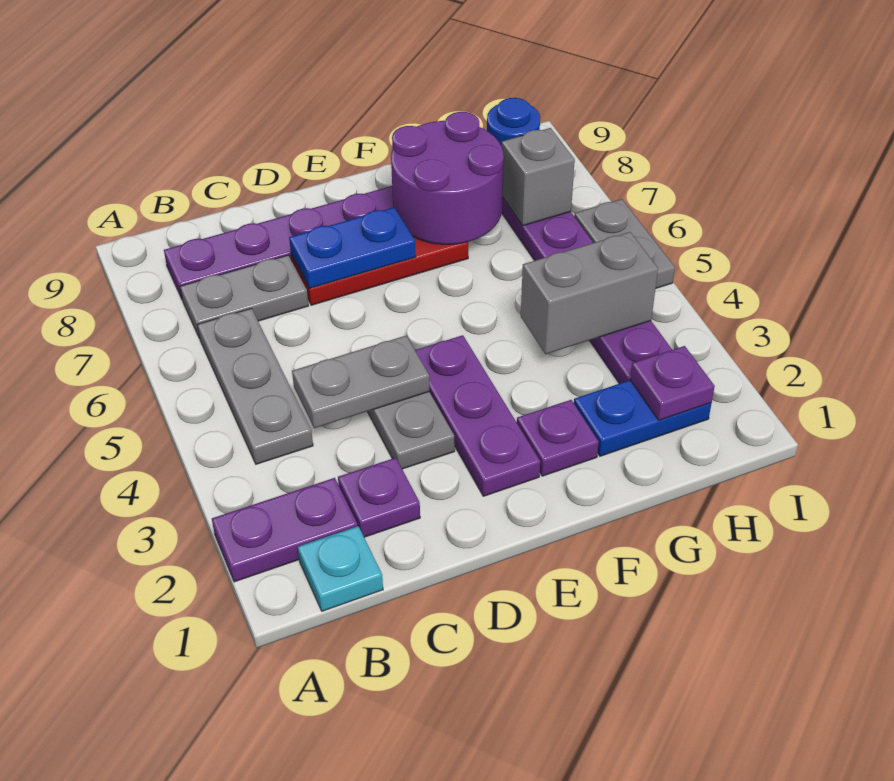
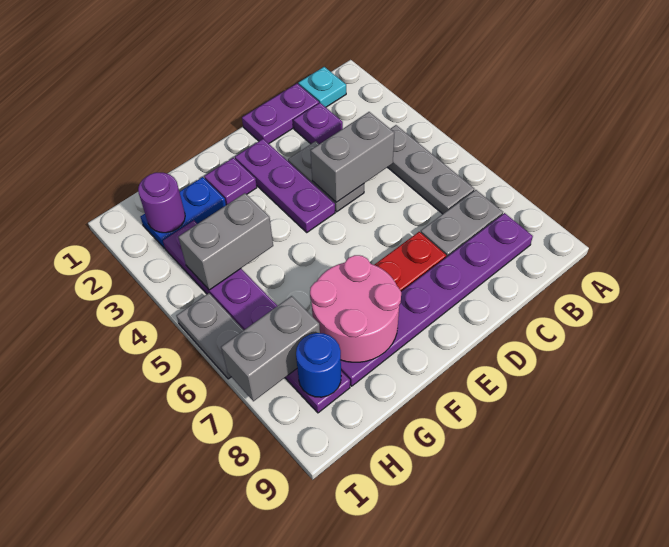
purple plate A2:B2 level 1 -> purple plate C1:D1 level 1
grey plate C4:D4 level 2 -> grey brick C4:D4 level 2
blue plate D7:E7 level 2 -> none
purple round brick F7:G8 level 2 -> pink round brick F7:G8 level 2
purple plate H2 level 2 -> purple round brick H2 level 2
grey brick H7 level 2 -> grey brick H7:I7 level 2

